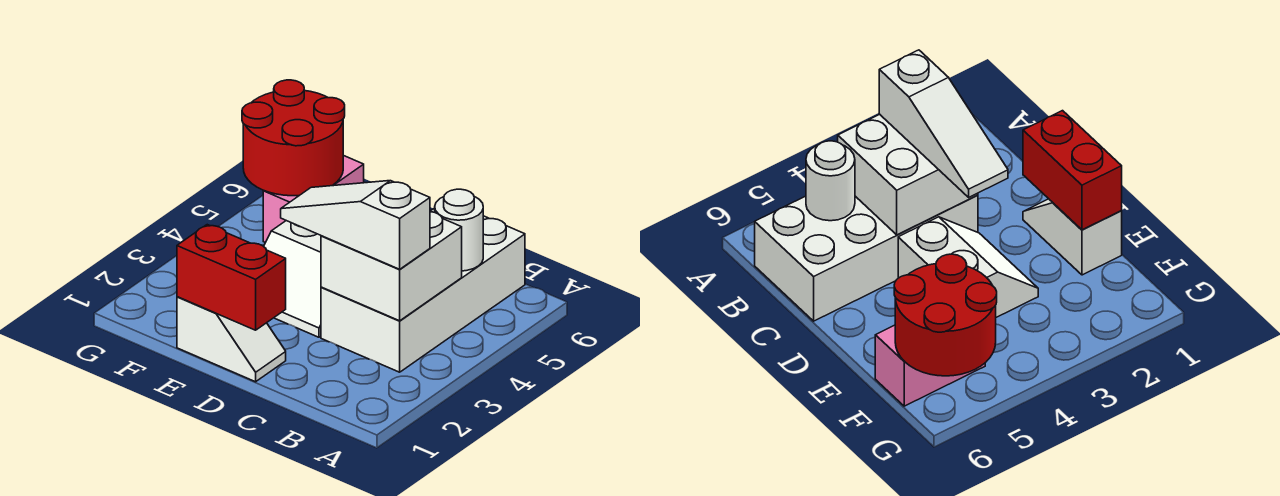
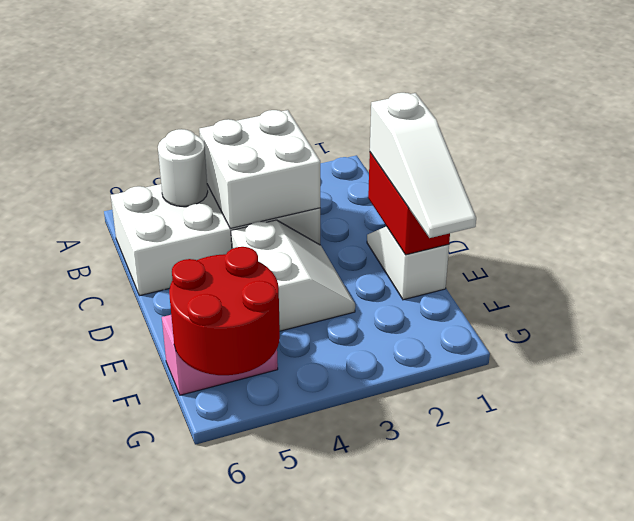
white slope B3:D3 level 3 top B -> white slope D1:F1 level 3 top D

